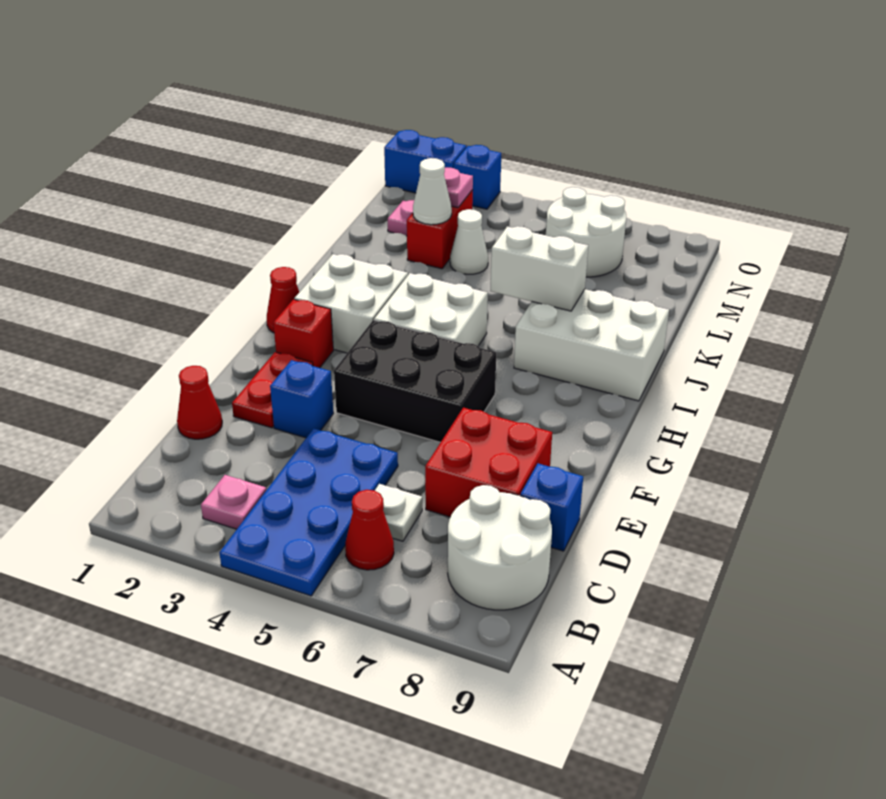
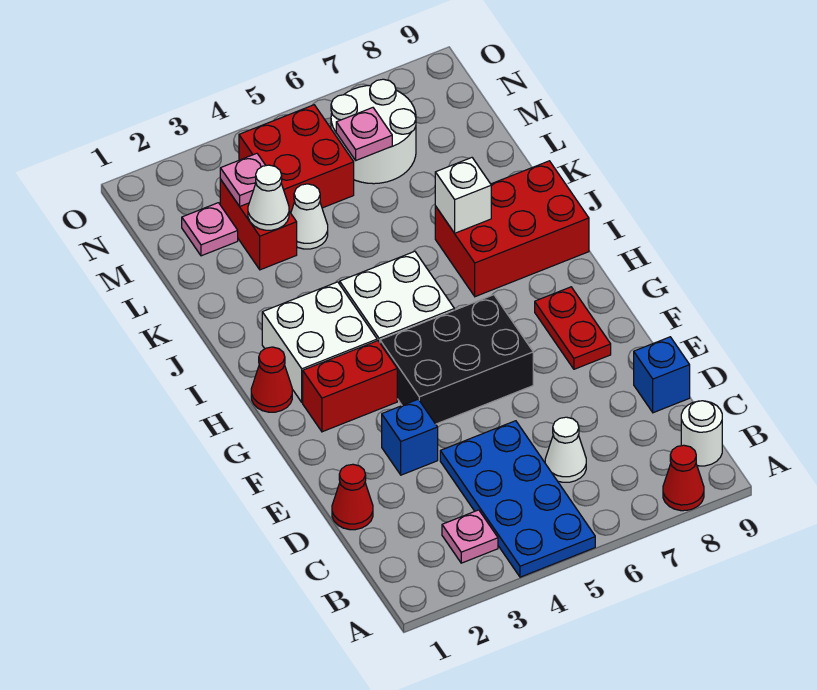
red cone B6 level 1 -> red cone A8 level 1
white round brick B8:C9 level 1 -> white round brick B9 level 1
white plate C6 level 1 -> white cone C6 level 1
red brick D7:E8 level 1 -> red brick M4:N5 level 1
red plate E2:F2 level 1 -> red plate F8:G8 level 1
red brick G2 level 1 -> red brick G2:G3 level 1
white brick I7:J9 level 1 -> red brick I7:J9 level 1
white brick J6:J7 level 2 -> white brick J7 level 2
none -> pink plate M6 level 2
blue brick O1:O2 level 1 -> none
blue brick O3 level 1 -> none

